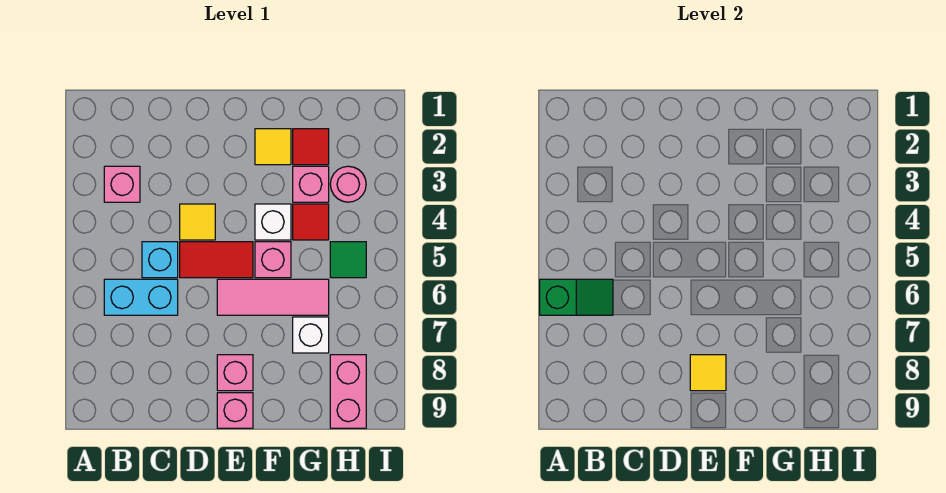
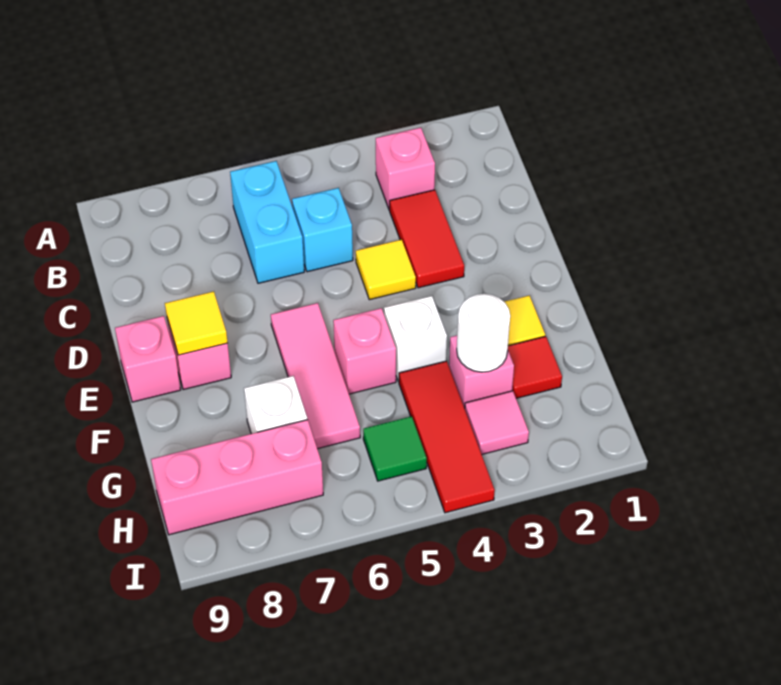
green slope A6:B6 level 2 top A -> none
red tile D5:E5 level 1 -> red tile C3:D3 level 1
none -> white round brick G3 level 2
red tile G4 level 1 -> red tile G4:I4 level 1
pink round brick H3 level 1 -> pink tile H3 level 1
pink brick H8:H9 level 1 -> pink brick H7:H9 level 1

